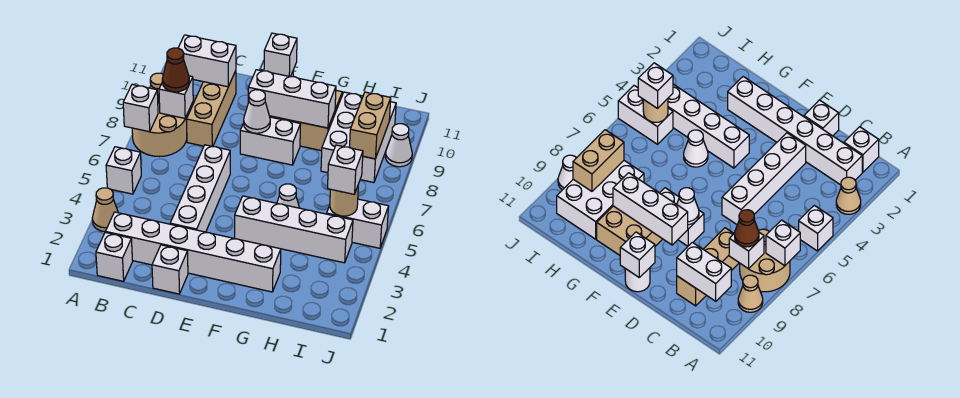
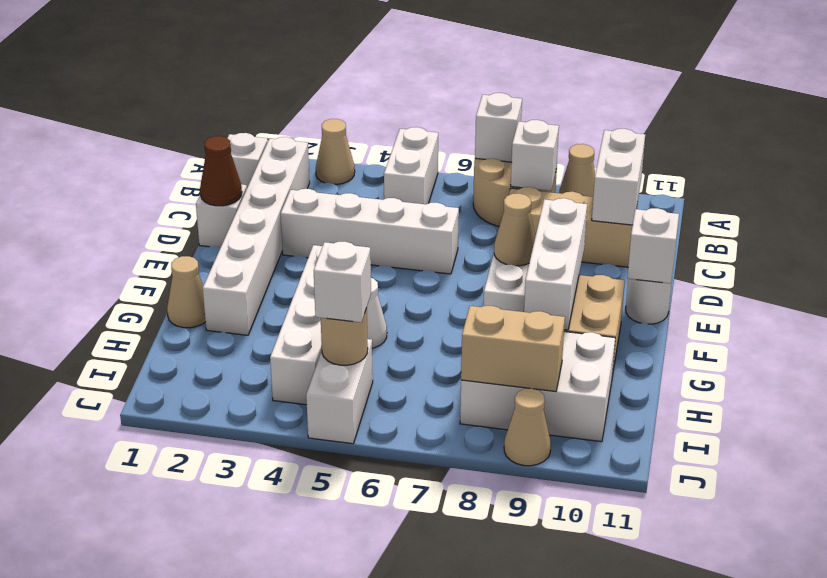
white brick A5 level 1 -> white brick A5:B5 level 1
brown cone B8 level 3 -> brown cone D1 level 2
white cone E8 level 2 -> tan cone E8 level 2
none -> tan cone G1 level 1
white cone J9 level 1 -> tan cone J9 level 1

